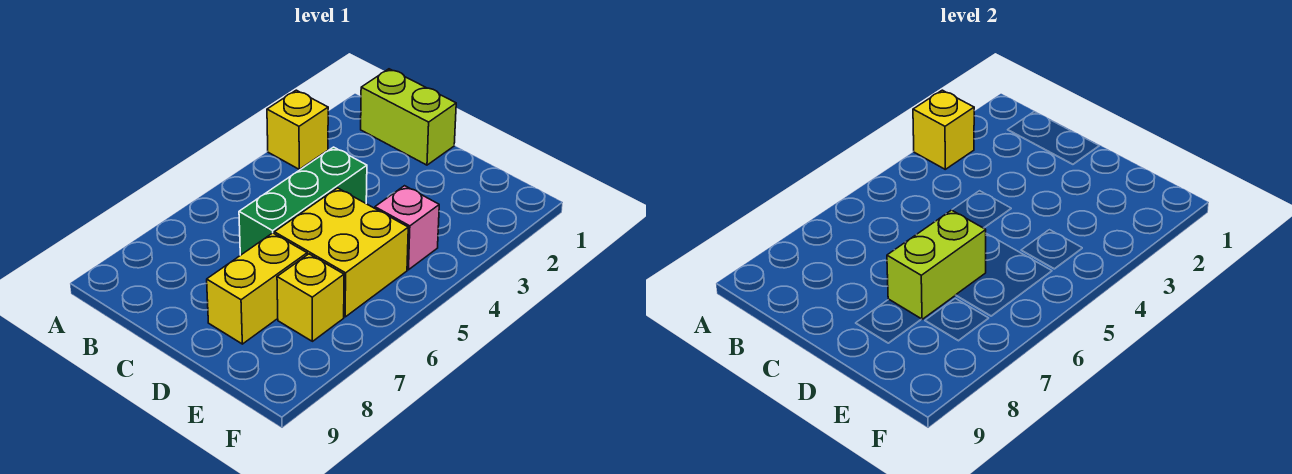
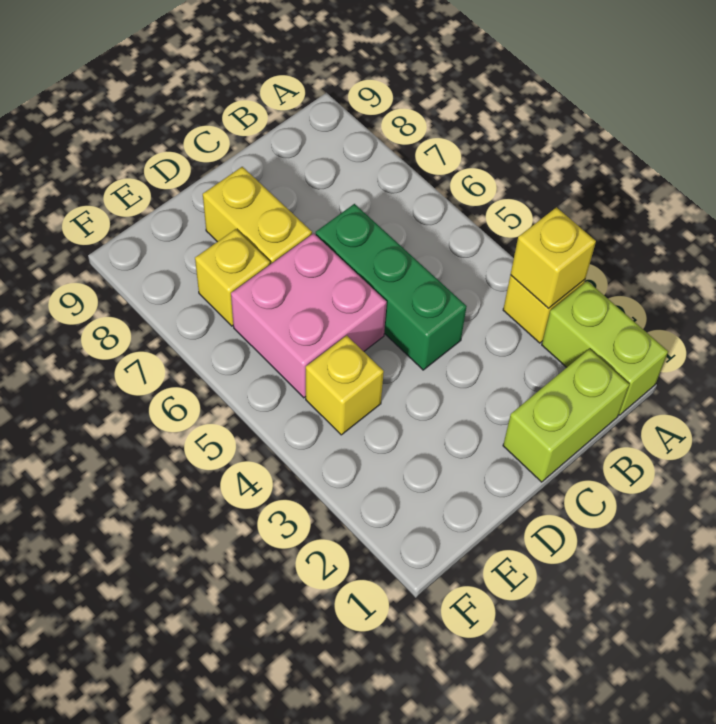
yellow brick D5:E6 level 1 -> pink brick D5:E6 level 1
lime brick D6:D7 level 2 -> lime brick A1:A2 level 1
pink brick E4 level 1 -> yellow brick E4 level 1

